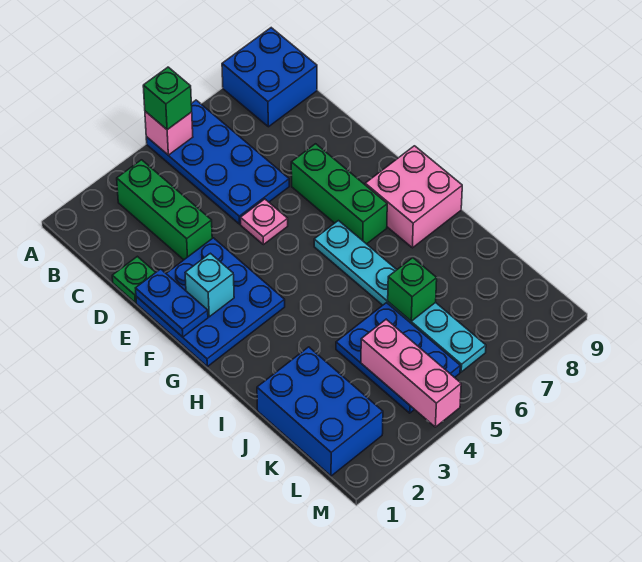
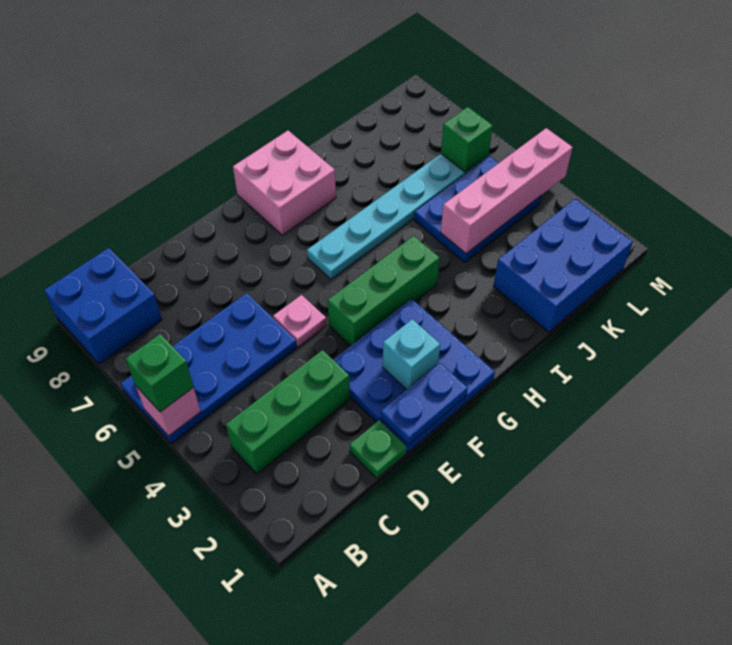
green brick E7:G7 level 1 -> green brick F4:H4 level 1
green brick J6 level 2 -> green brick L6 level 2
pink brick K4:M4 level 2 -> pink brick J4:M4 level 2

